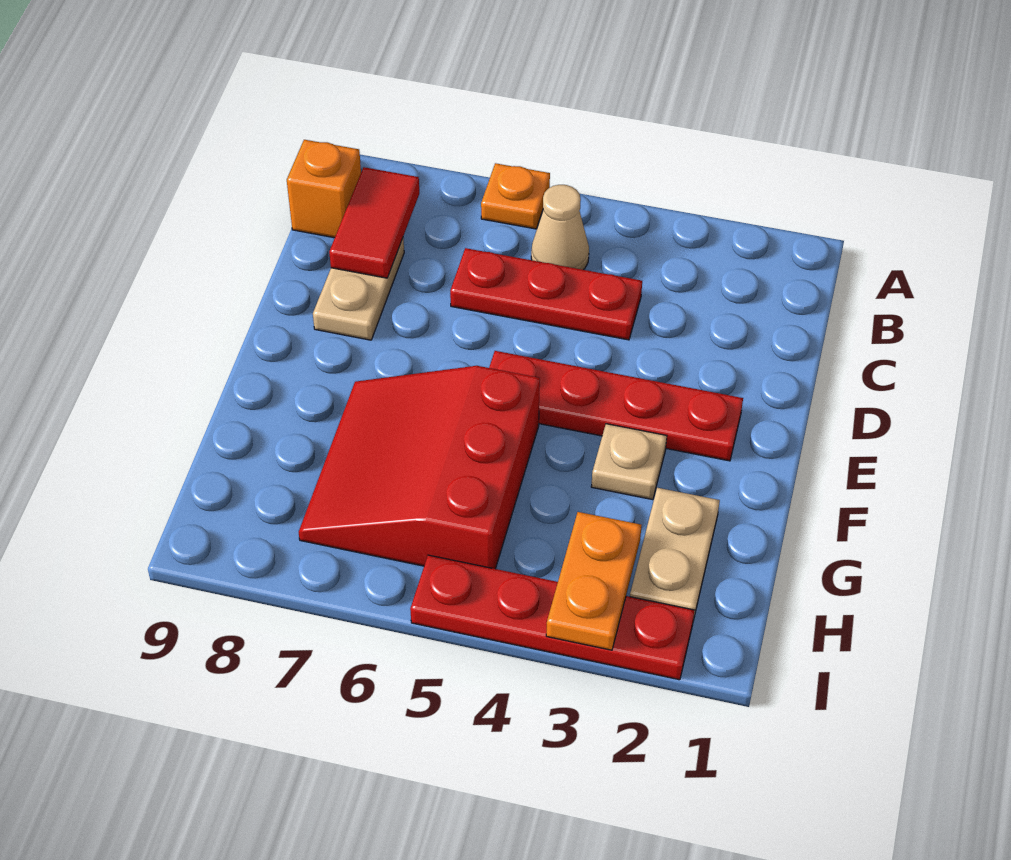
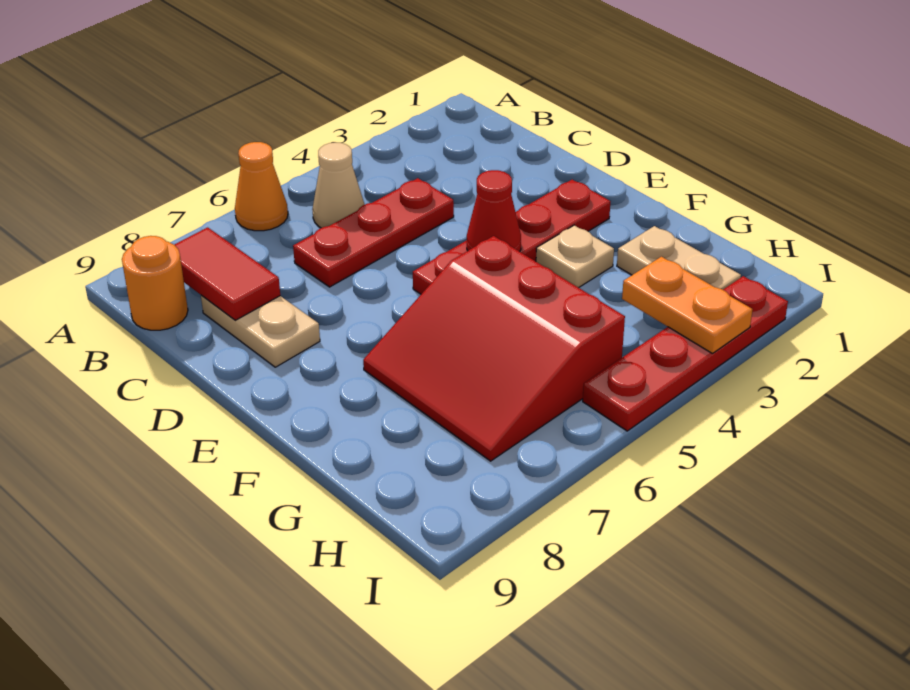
orange plate A6 level 1 -> orange cone A6 level 1
orange brick B9 level 1 -> orange round brick B9 level 1
none -> red cone E4 level 2

